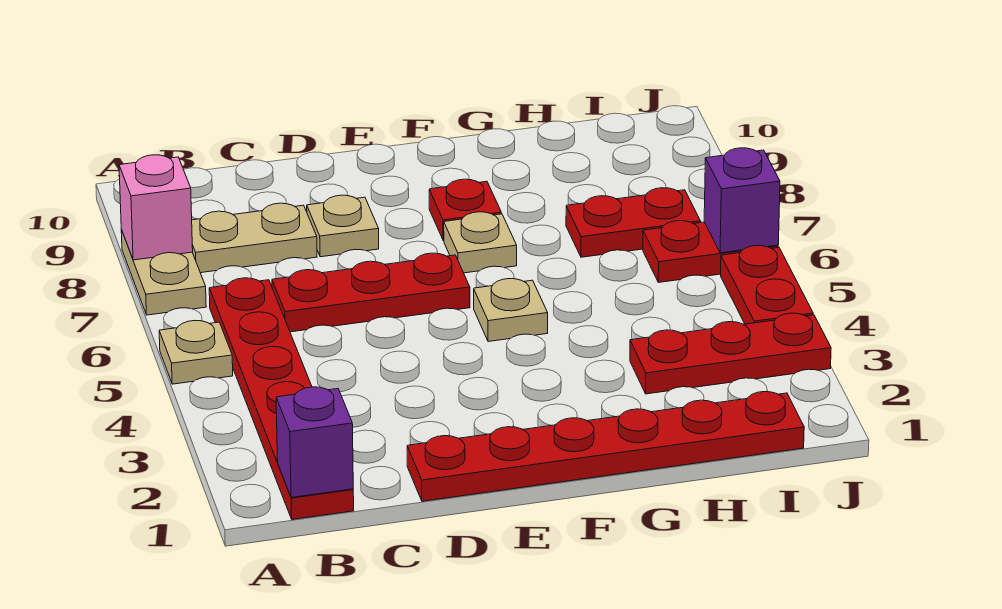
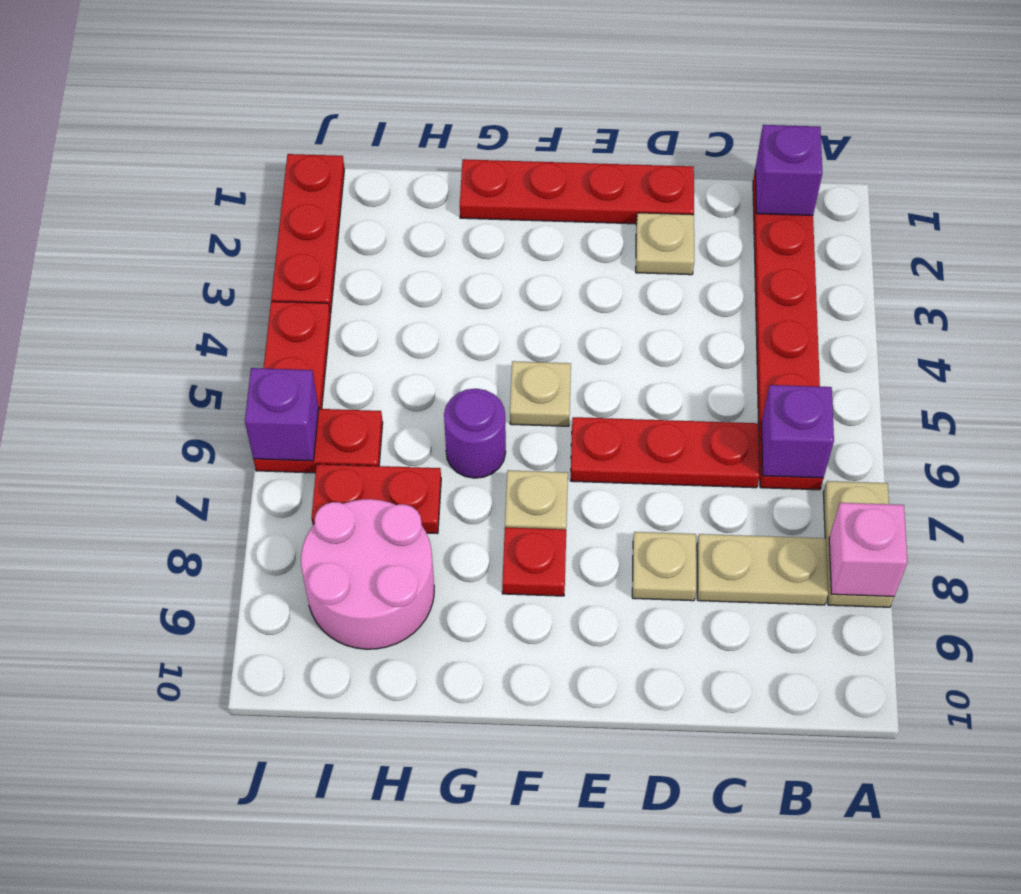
tan plate A5 level 1 -> tan plate D2 level 1
none -> purple brick B6 level 2
red plate D1:I1 level 1 -> red plate D1:G1 level 1
none -> purple round brick G6 level 1
red plate H3:J3 level 1 -> red plate J1:J3 level 1
none -> pink round brick H8:I9 level 1

